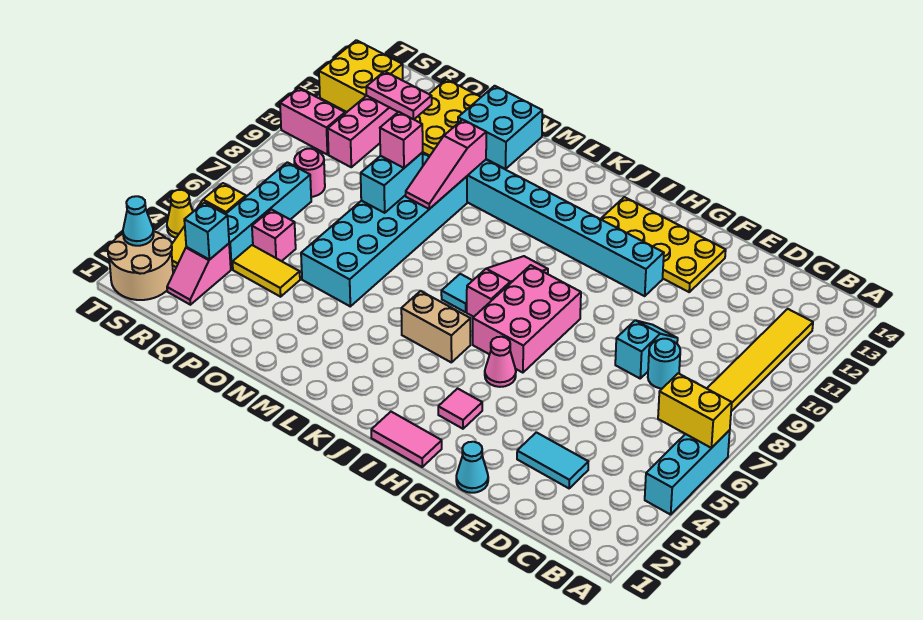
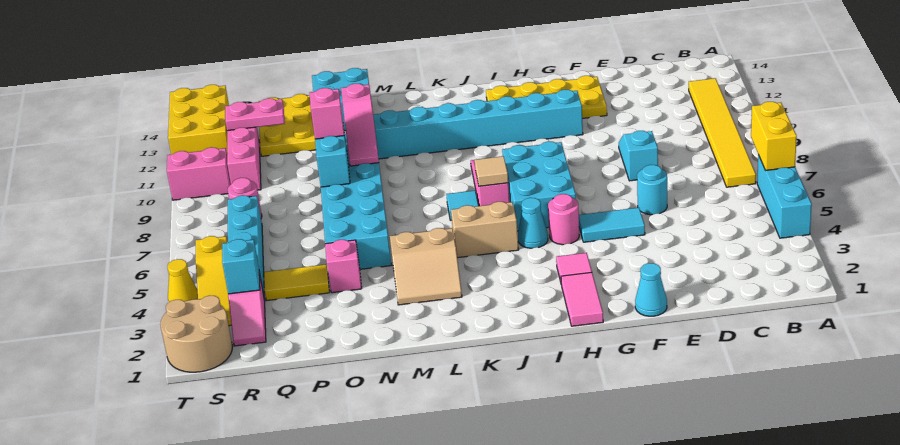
yellow brick A6:B6 level 2 -> yellow brick A6:A7 level 2
cyan tile D3:E3 level 1 -> cyan tile F5:G5 level 1
cyan round brick D8 level 1 -> cyan round brick E6 level 1
pink tile H1:I1 level 1 -> pink tile H1:H2 level 1
pink cone H5 level 1 -> pink round brick H5 level 1
pink brick H6:I8 level 1 -> cyan brick H6:I8 level 1
none -> tan tile J7 level 2
none -> tan slope L3:M4 level 1 top 4
pink brick Q5 level 1 -> pink brick O4 level 1
yellow brick S12:T13 level 1 -> yellow brick S12:T14 level 1
cyan cone T2 level 2 -> cyan cone I5 level 1

